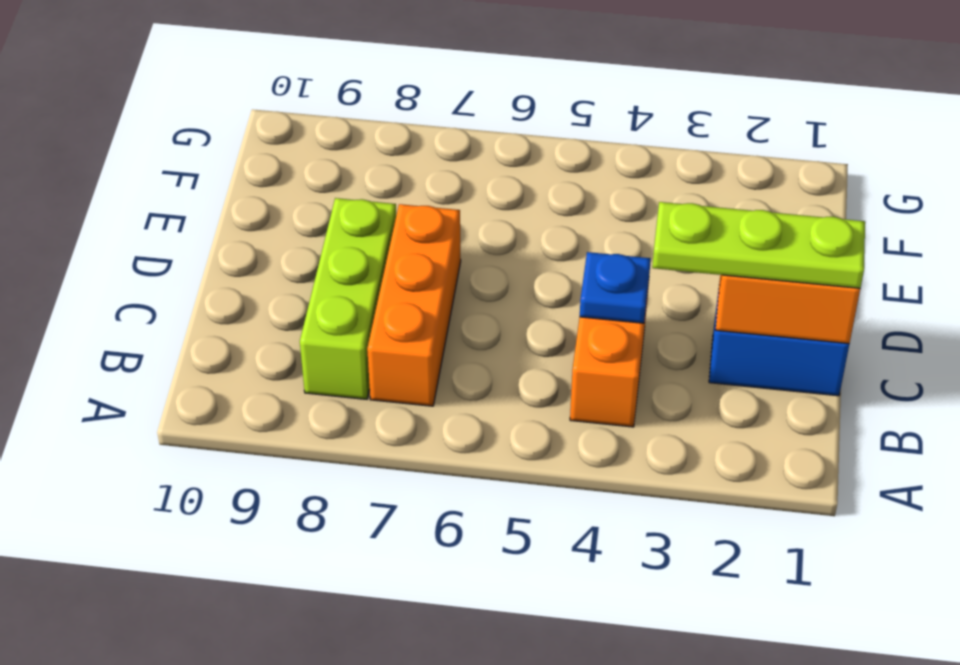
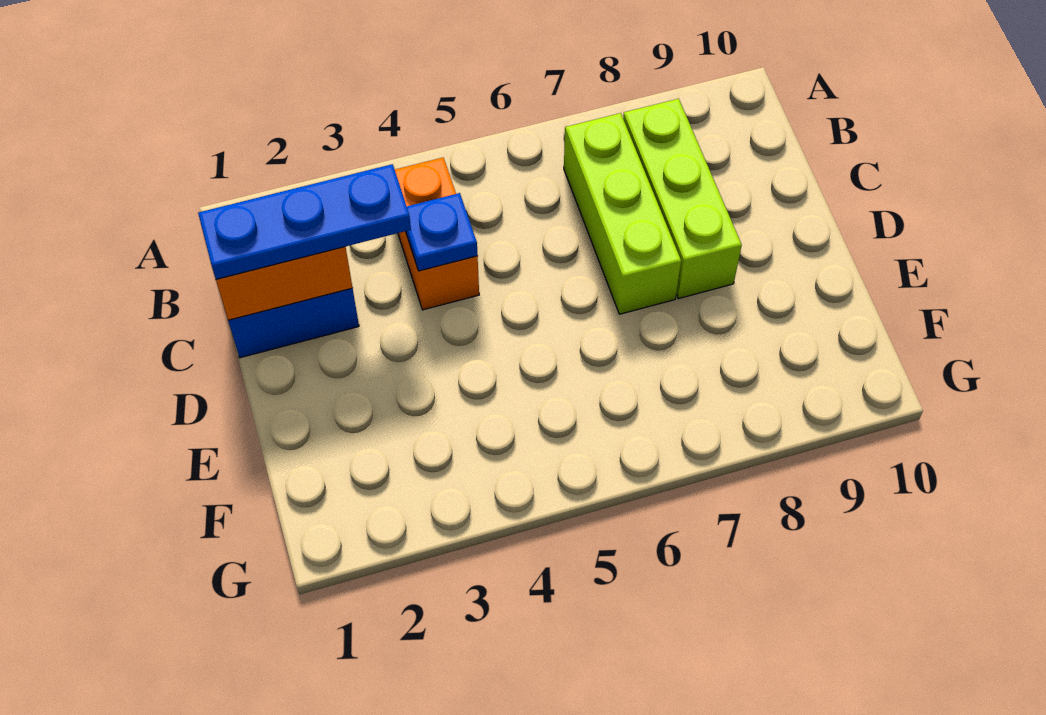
orange brick B7:D7 level 1 -> lime brick B7:D7 level 1
lime plate C1:C3 level 3 -> blue plate C1:C3 level 3

